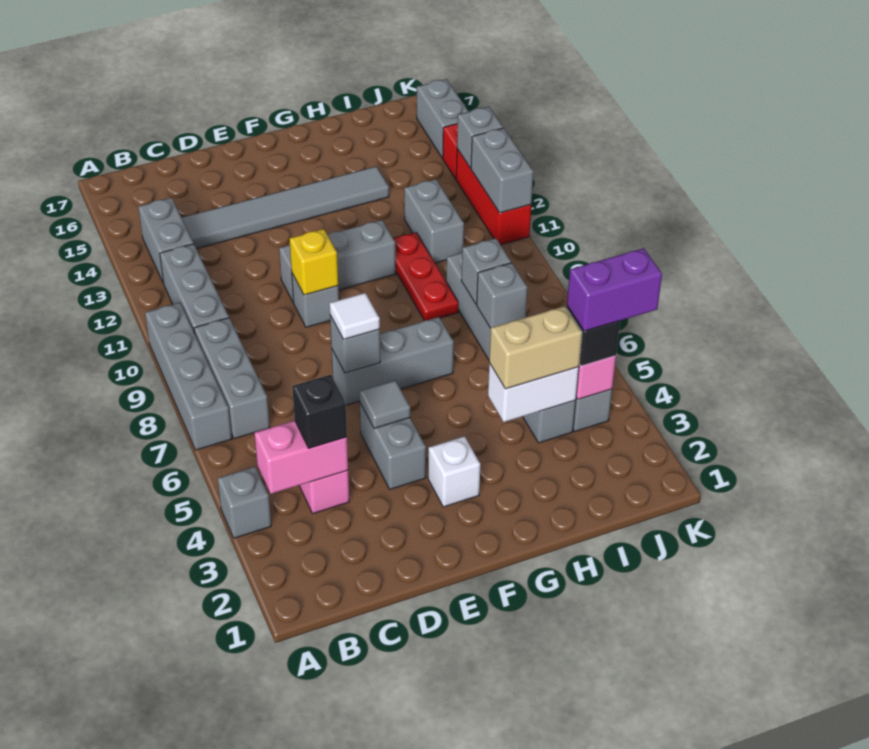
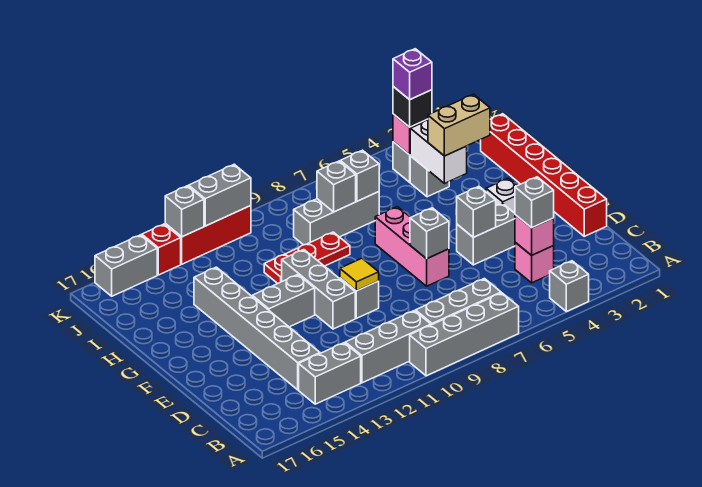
pink brick B4:C4 level 2 -> pink brick C4 level 2
black brick C4 level 3 -> grey brick C4 level 3
grey tile C14:H14 level 1 -> grey brick C14:H14 level 1
none -> red brick D1:I1 level 1
grey tile E5 level 2 -> grey brick E5 level 2
grey brick E7:G7 level 1 -> pink brick E7:G7 level 1
white tile E7 level 3 -> none
yellow brick E10 level 2 -> yellow tile E10 level 2
tan brick H4:I4 level 3 -> tan brick H3:H4 level 3
grey brick I11:I12 level 1 -> grey brick F12:F13 level 1
purple brick J4:K4 level 4 -> purple brick J4 level 4

